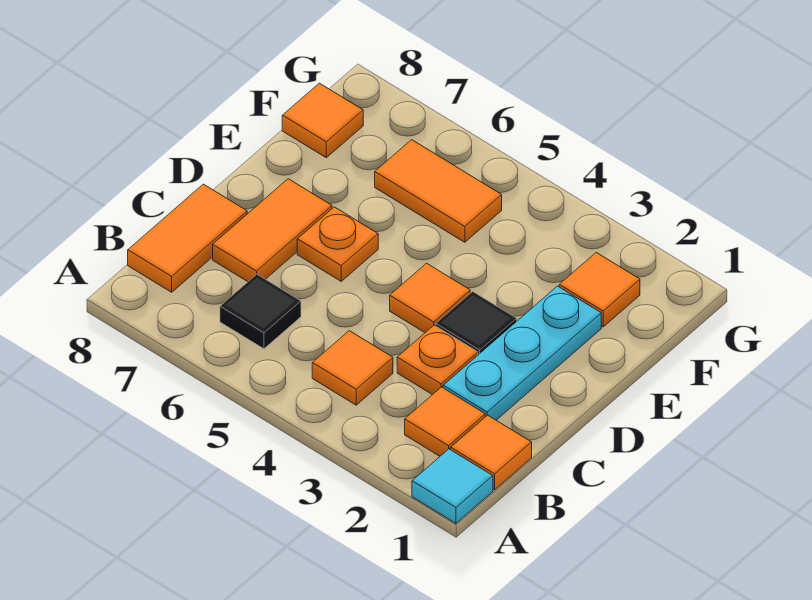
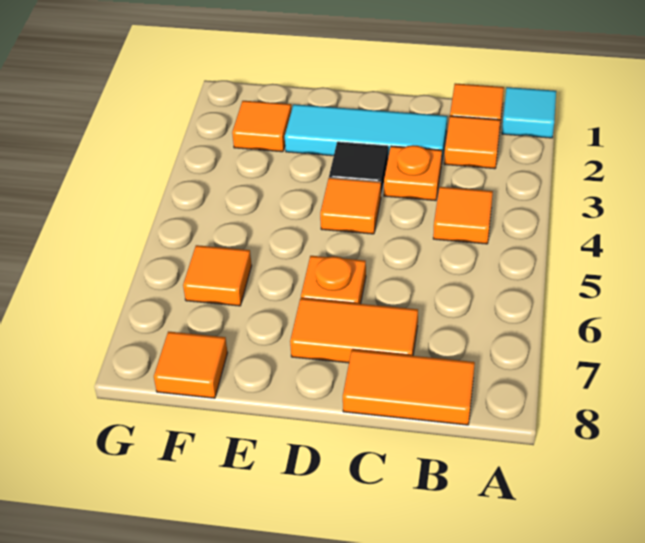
black tile B6 level 1 -> none
cyan plate C2:E2 level 1 -> cyan tile C2:E2 level 1
orange tile F5:F6 level 1 -> orange tile F6 level 1

